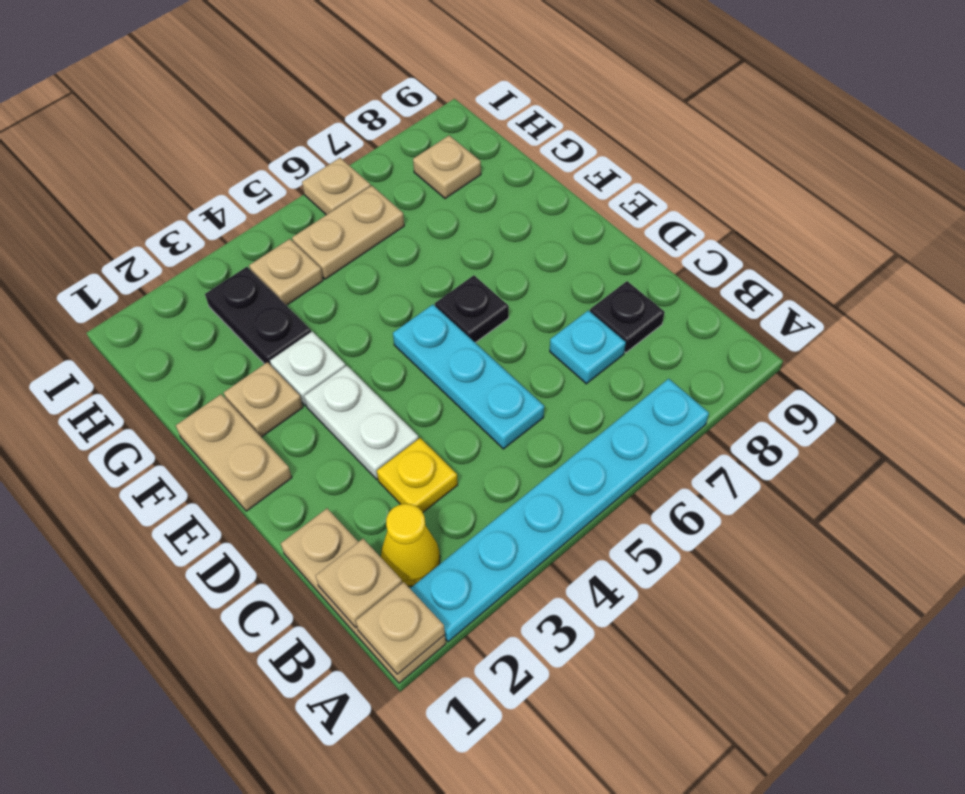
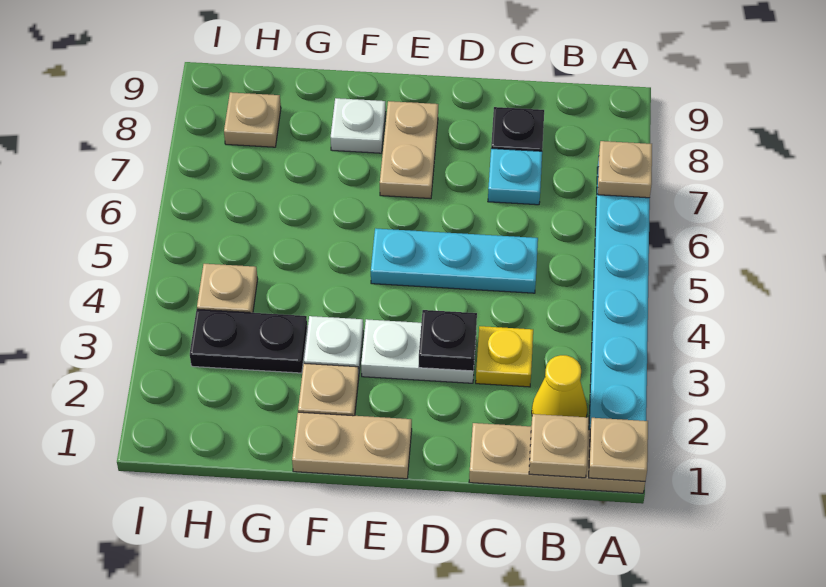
black plate E6 level 1 -> black plate D3 level 2
none -> white plate F8 level 1
tan plate H5:H6 level 1 -> tan plate E7:E8 level 1
tan plate I6 level 1 -> tan plate A7 level 2

